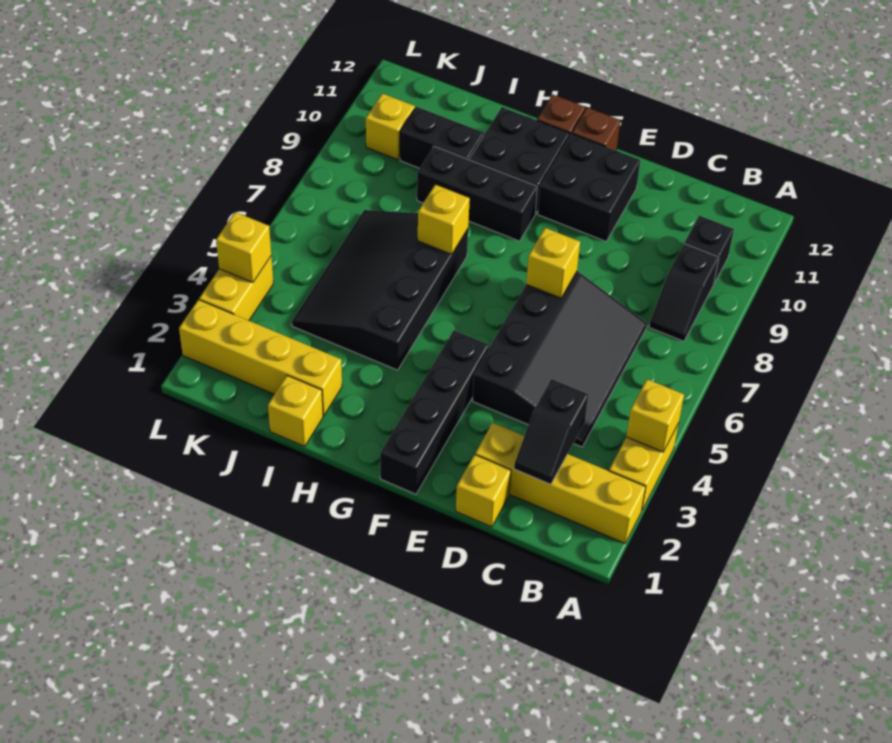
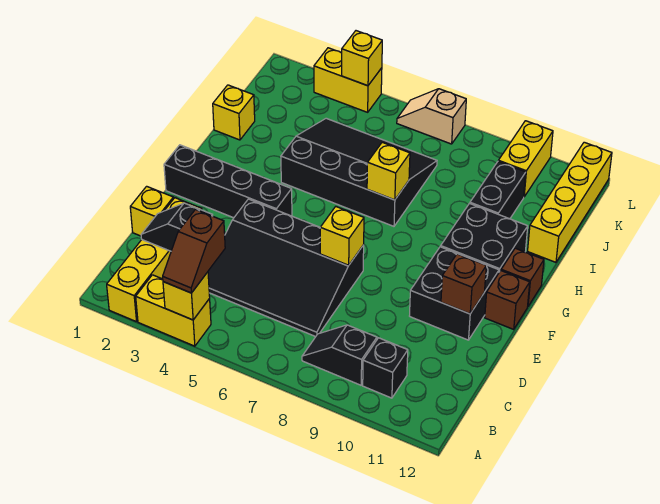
none -> brown slope A4:B4 level 3 top B
none -> brown brick E11 level 2
black brick G9:I9 level 1 -> none
yellow brick I2:L2 level 1 -> yellow brick I12:L12 level 1
yellow brick K10 level 1 -> yellow brick K10:L10 level 1
none -> tan slope L6:L7 level 1 top 7

